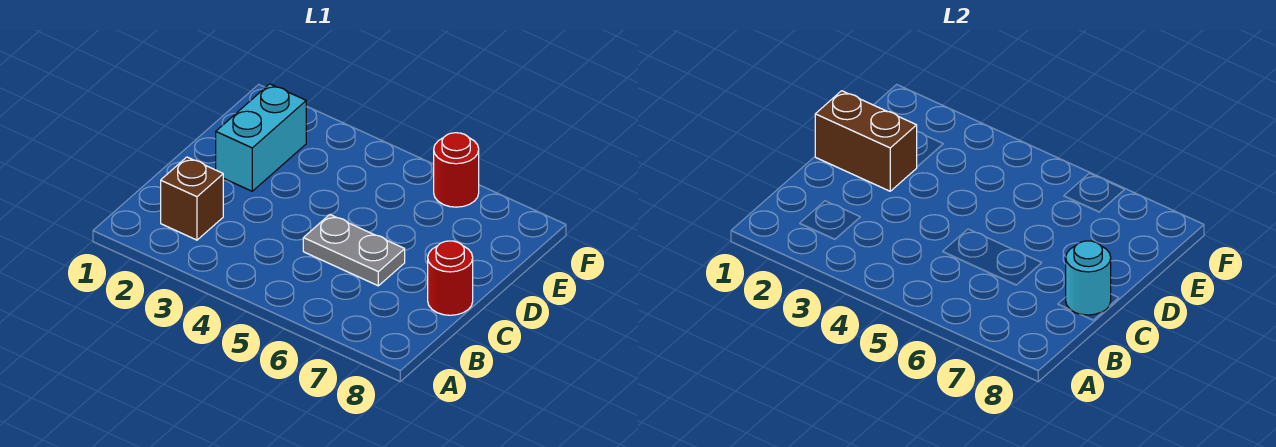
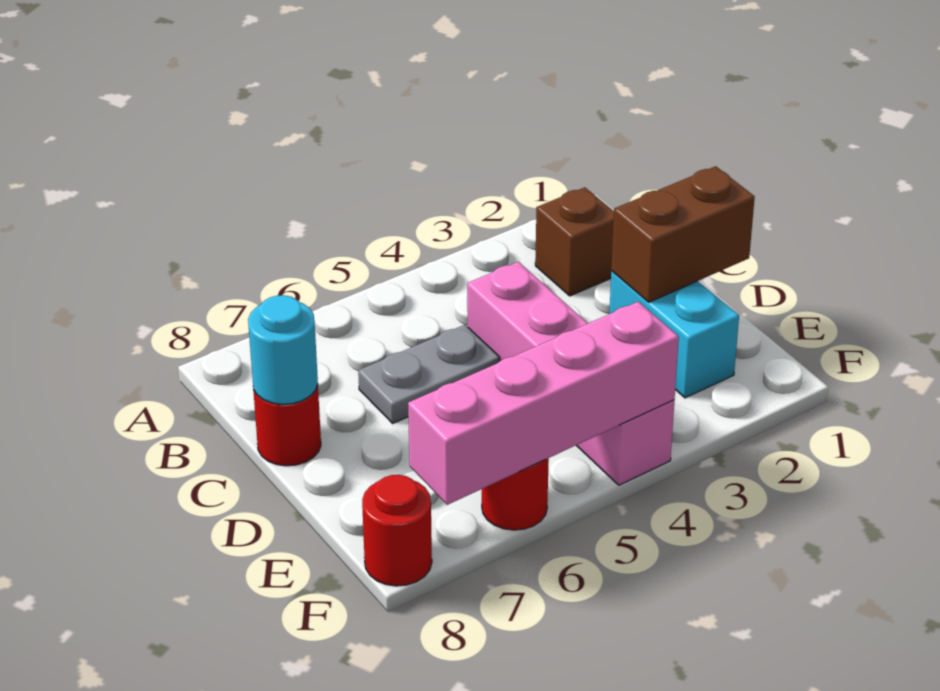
none -> pink brick C4:F4 level 1
none -> pink brick F4:F7 level 2
none -> red round brick F8 level 1

